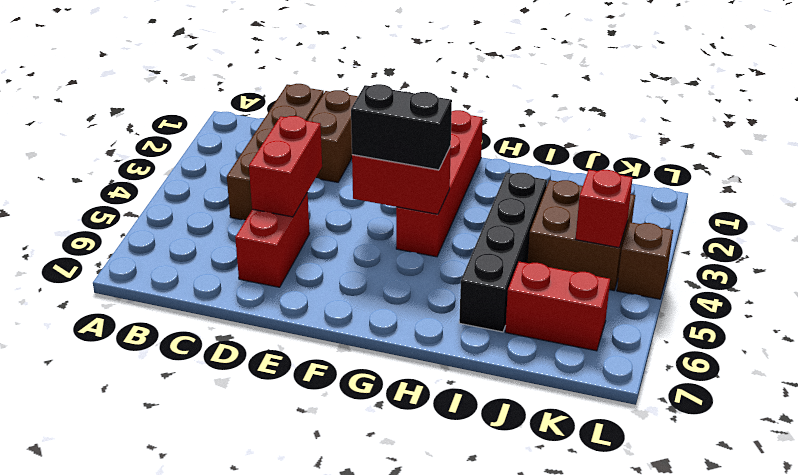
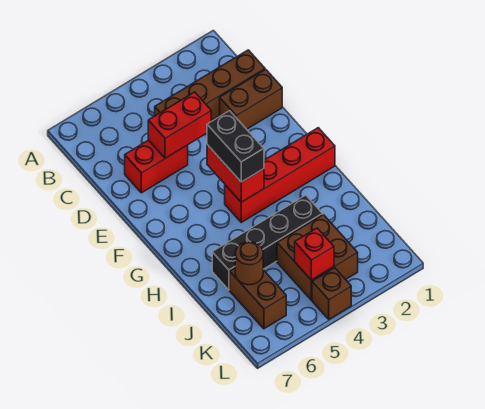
red brick J6:K6 level 1 -> brown brick J6:K6 level 1
none -> brown round brick J6 level 2

